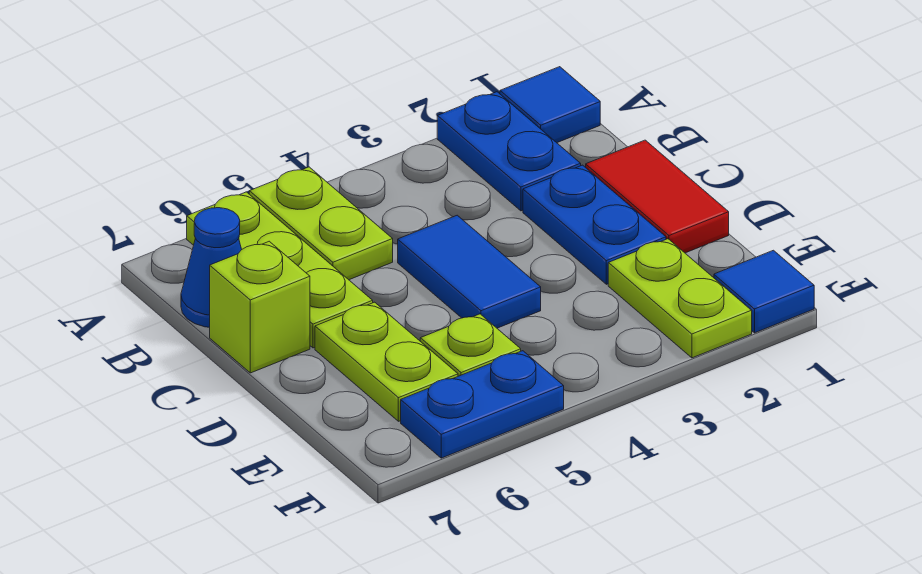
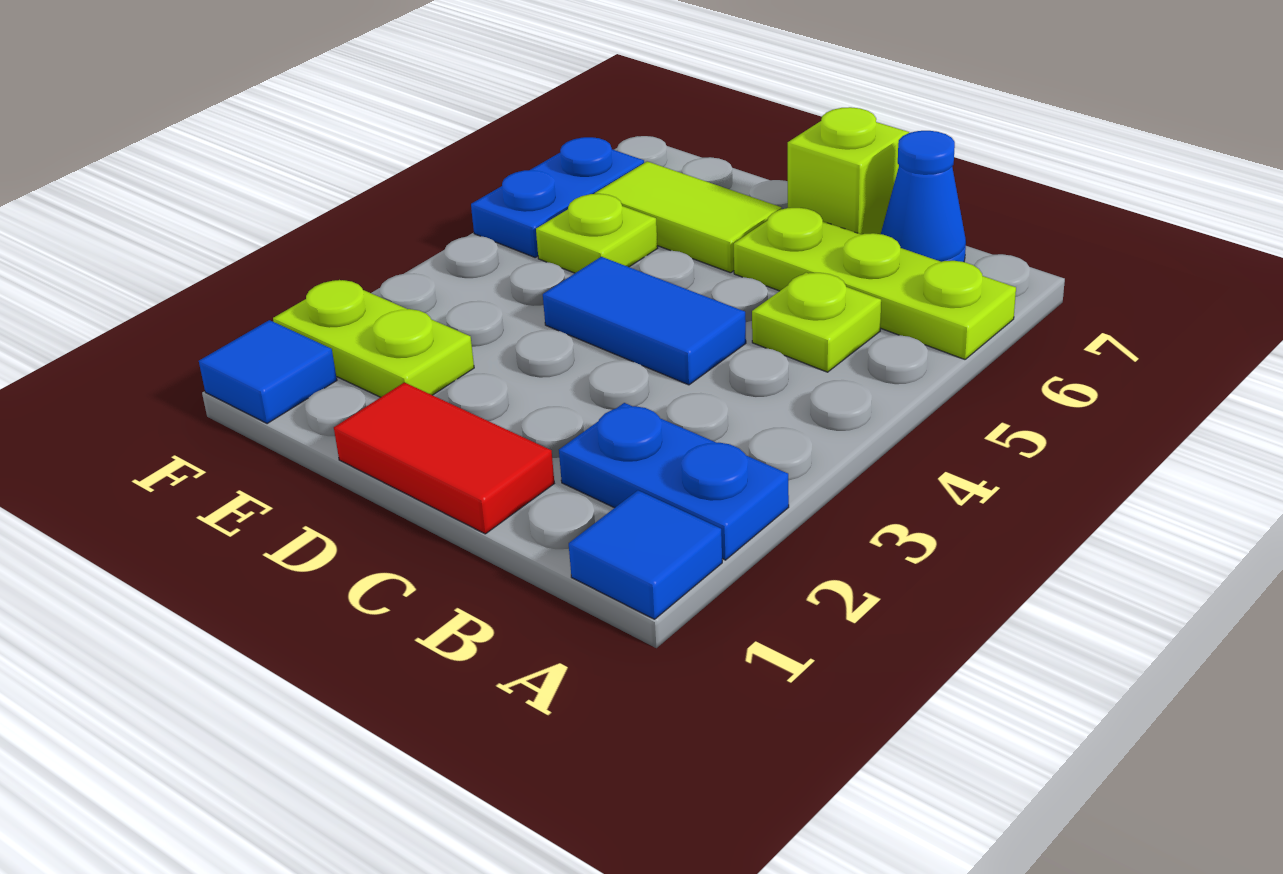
lime plate A5:B5 level 1 -> lime plate B5 level 1
blue plate C2:D2 level 1 -> none
lime plate D6:E6 level 1 -> lime tile D6:E6 level 1

